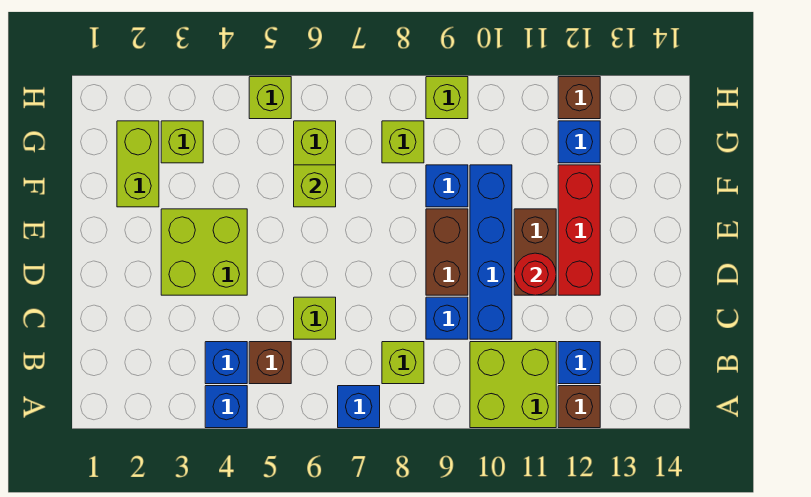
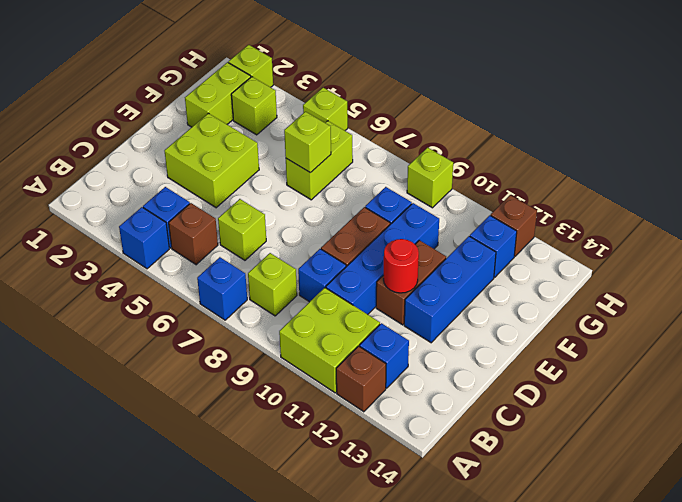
red brick D12:F12 level 1 -> blue brick D12:F12 level 1
lime brick G8 level 1 -> lime brick H2 level 1

